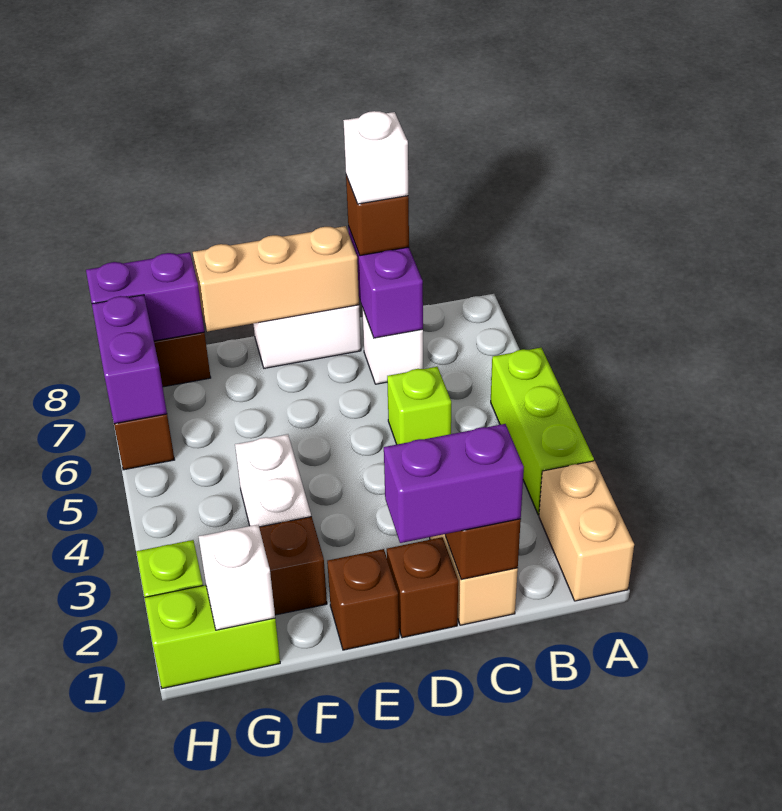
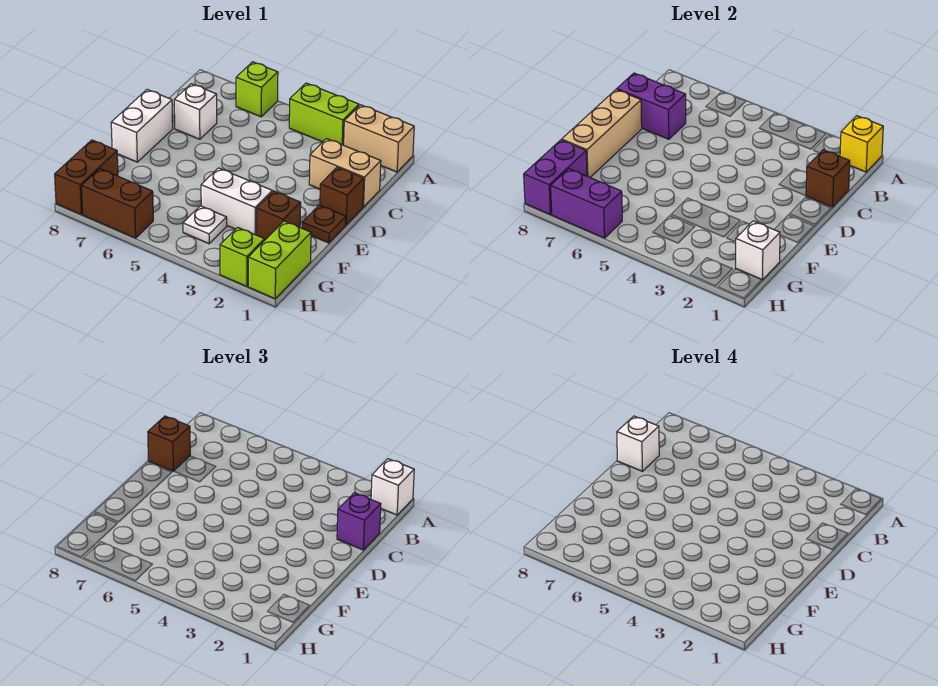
none -> yellow brick A1 level 2
none -> white brick A1 level 3
lime brick A3:A5 level 1 -> lime brick A3:A4 level 1
purple brick C1:D1 level 3 -> purple brick C1 level 3
lime brick C5 level 1 -> lime brick A6 level 1
brown brick E1 level 1 -> brown plate E1 level 1
none -> white plate G4 level 1

